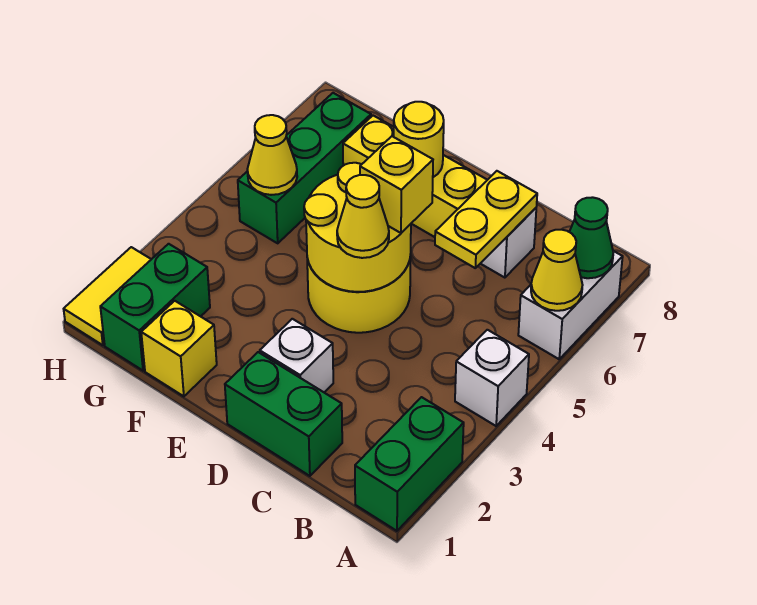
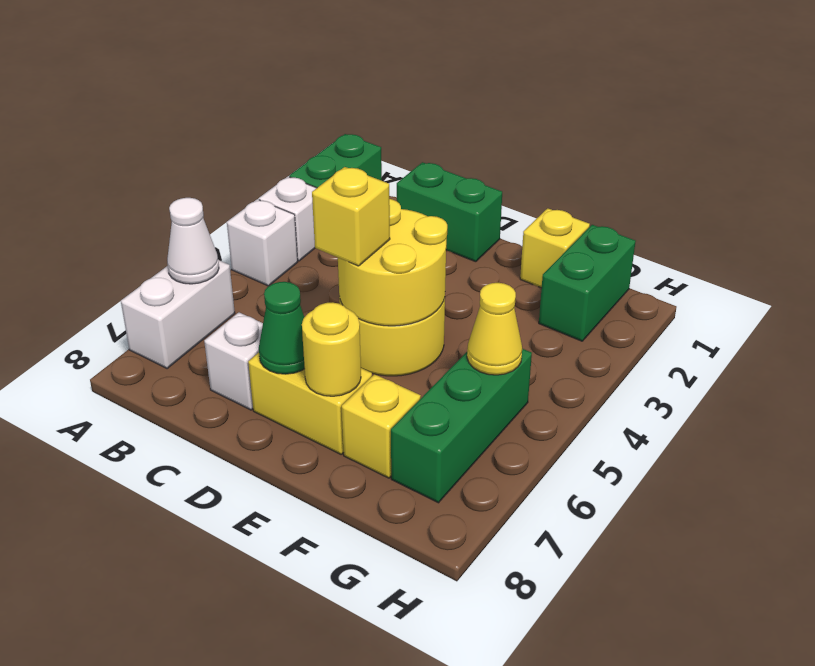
yellow cone A6 level 2 -> white cone A6 level 2
green cone A7 level 2 -> green cone D7 level 2
yellow plate C6:C7 level 2 -> none
white brick D2 level 1 -> white brick A3 level 1
yellow cone D4 level 3 -> none
yellow tile H1:H2 level 1 -> none

